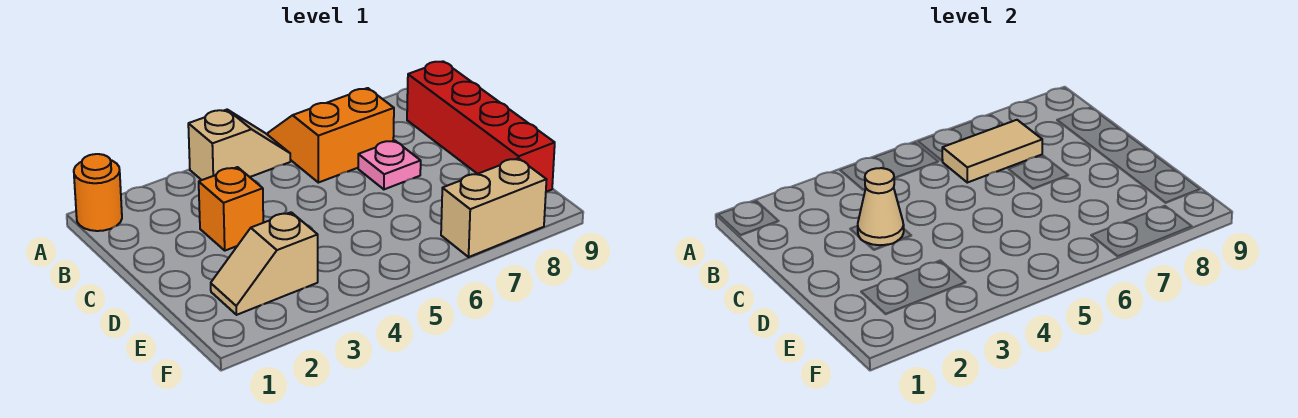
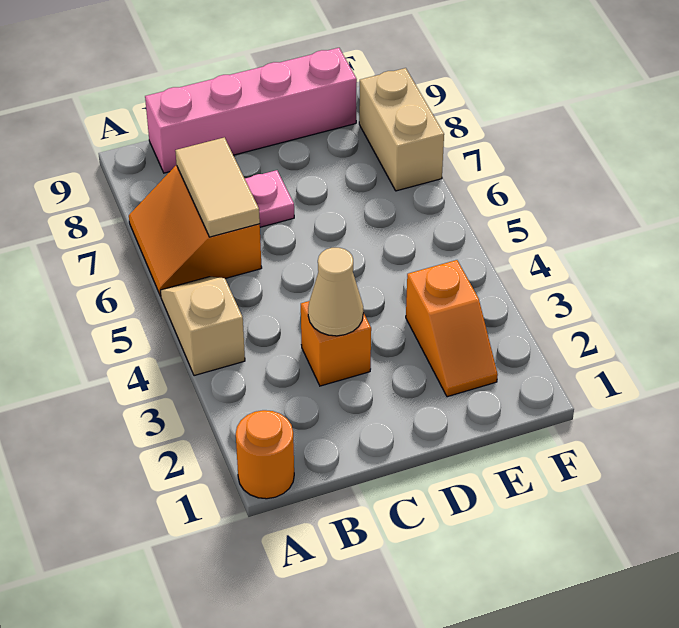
red brick B9:E9 level 1 -> pink brick B9:E9 level 1
tan slope E2:E3 level 1 top 3 -> orange slope E2:E3 level 1 top 3

